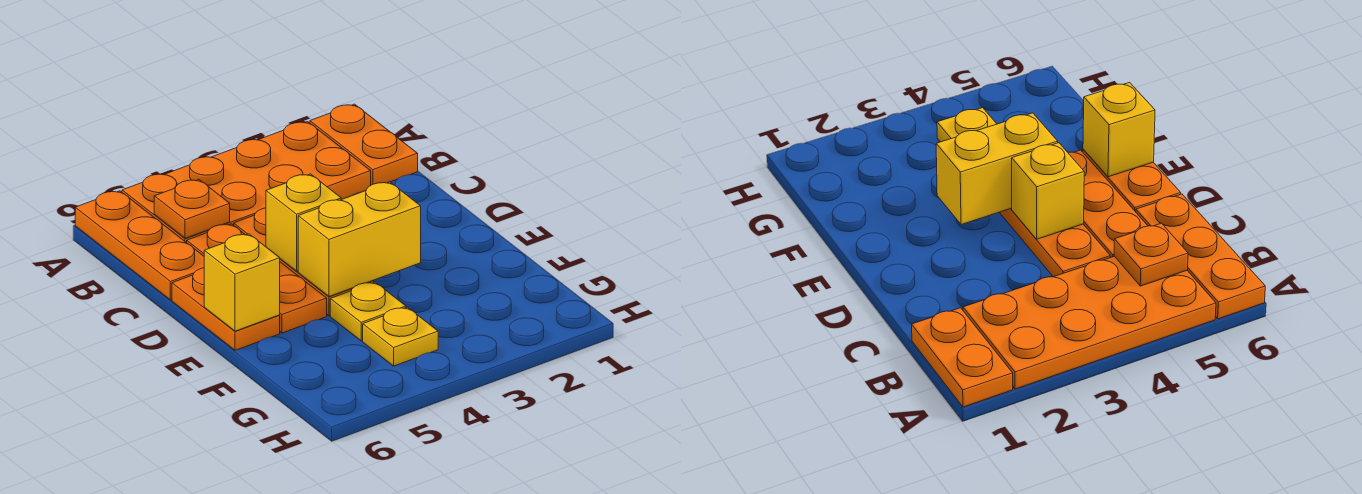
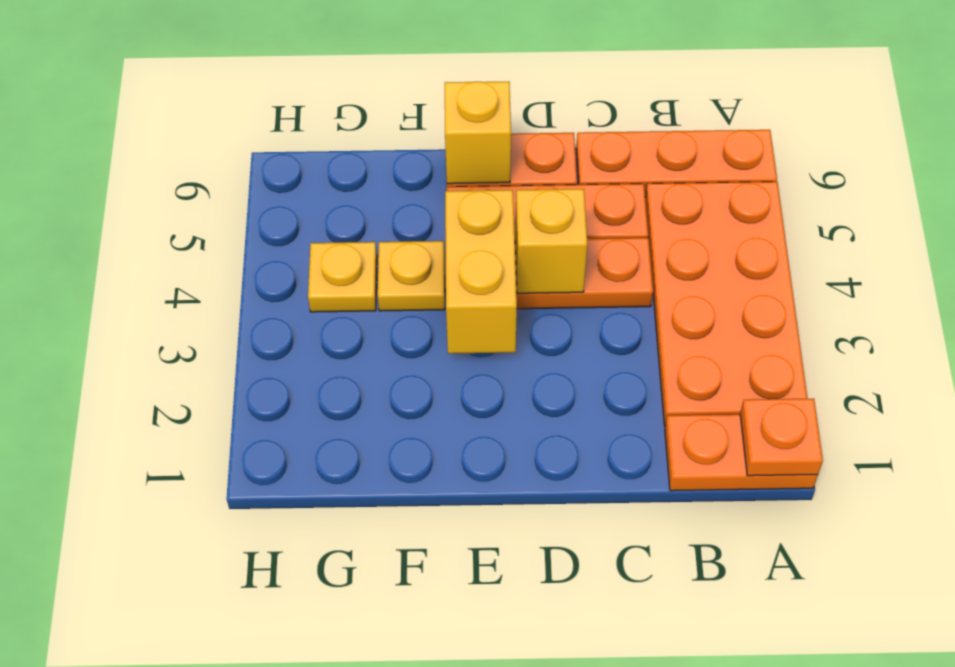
orange plate B5 level 2 -> orange plate A1 level 2

